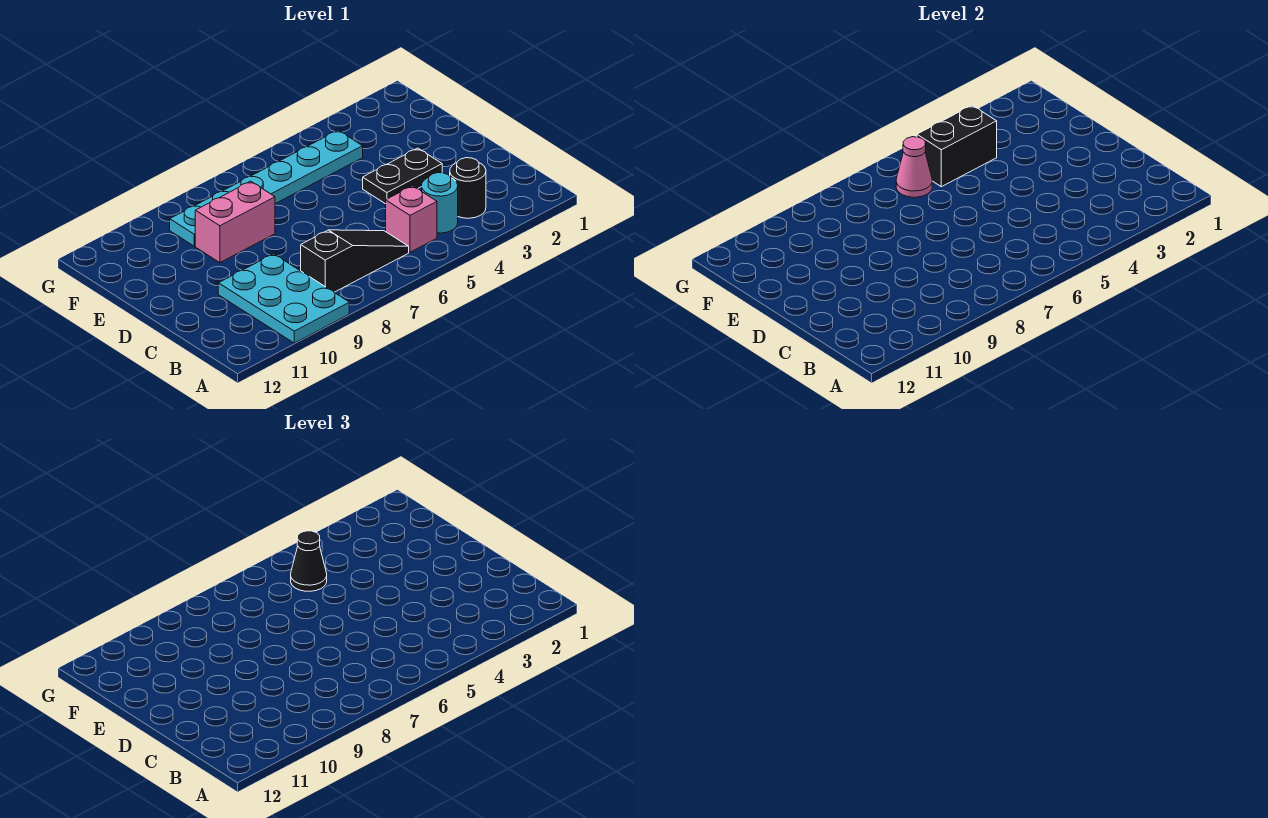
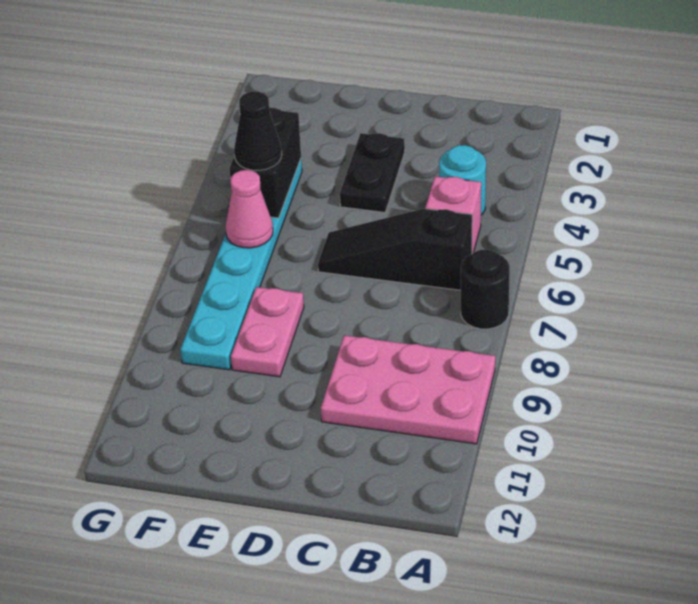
cyan plate A9:C10 level 1 -> pink plate A9:C10 level 1
black round brick B3 level 1 -> black round brick A7 level 1
black slope B6:B8 level 1 top 8 -> black slope B6:D6 level 1 top B
pink brick E8:E9 level 1 -> pink plate E8:E9 level 1

